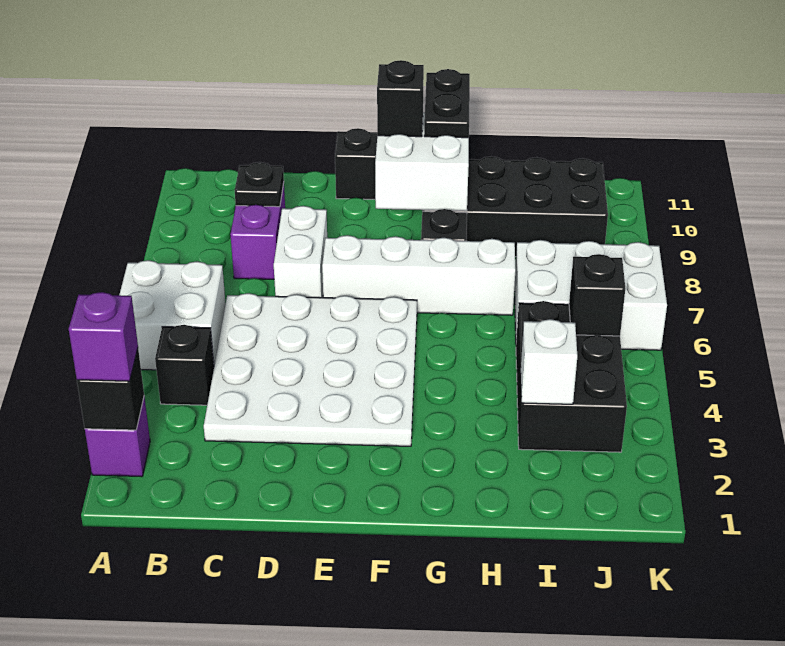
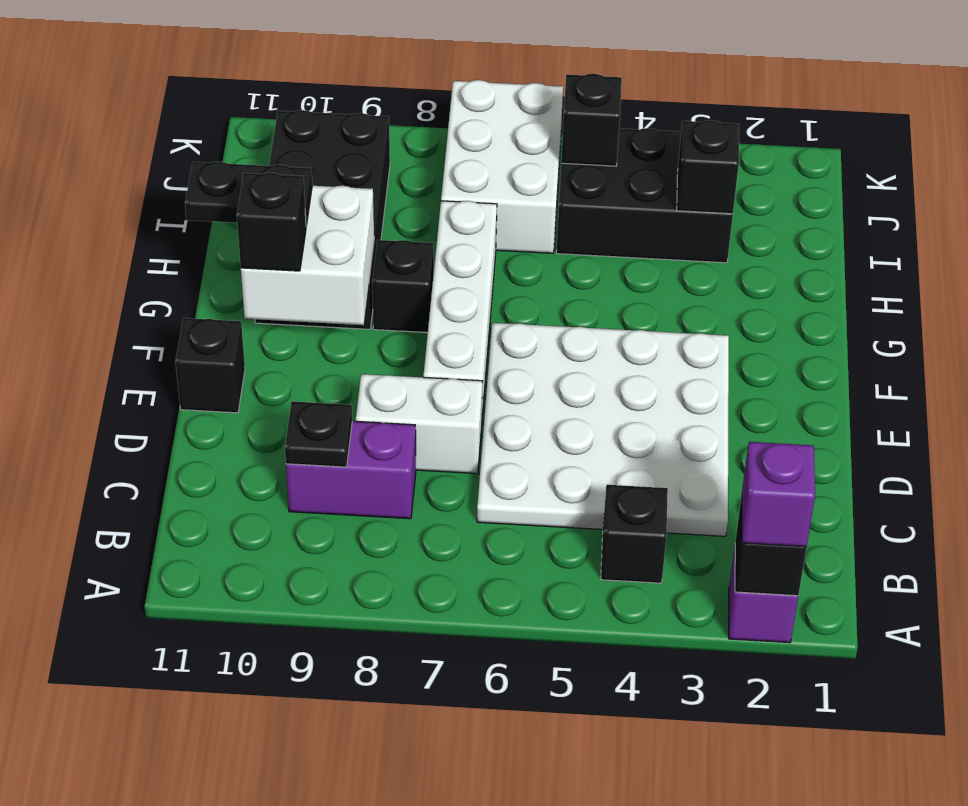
white brick A5:B6 level 1 -> none
white brick I3 level 2 -> black brick I3 level 2

